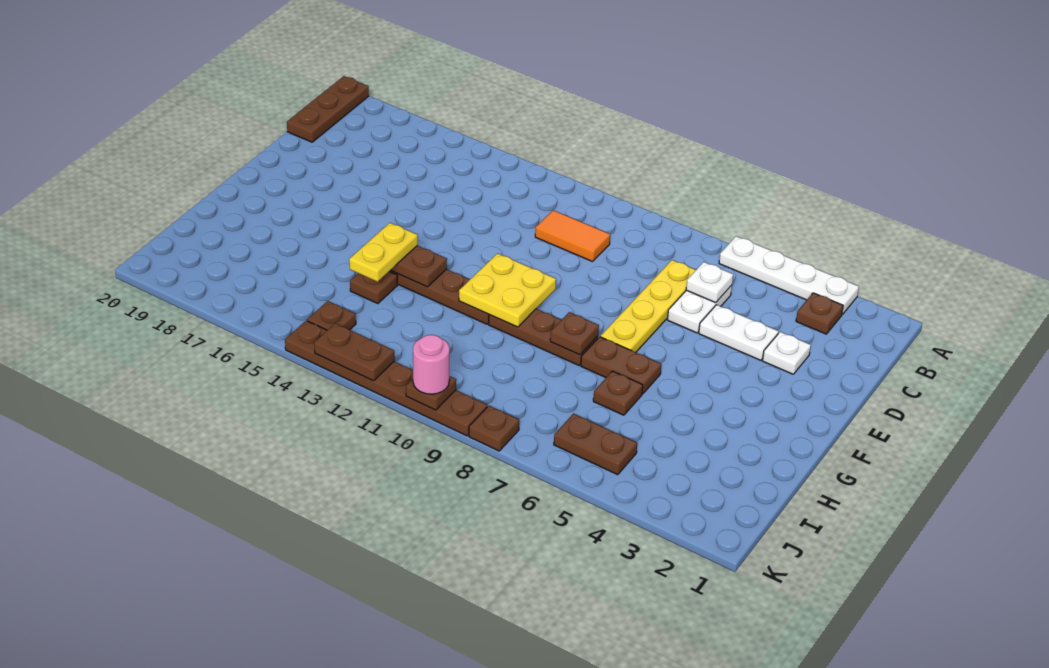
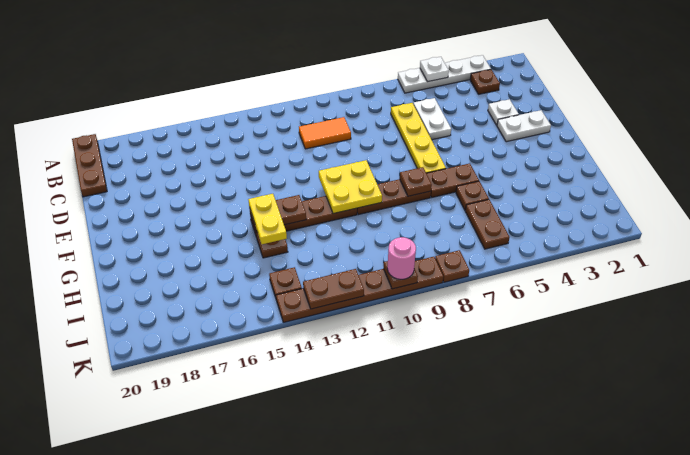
white plate C6 level 2 -> white plate A5 level 2
white plate D4:D5 level 1 -> white plate E2:E3 level 1
brown plate J5:J6 level 1 -> brown plate I6:J6 level 1

